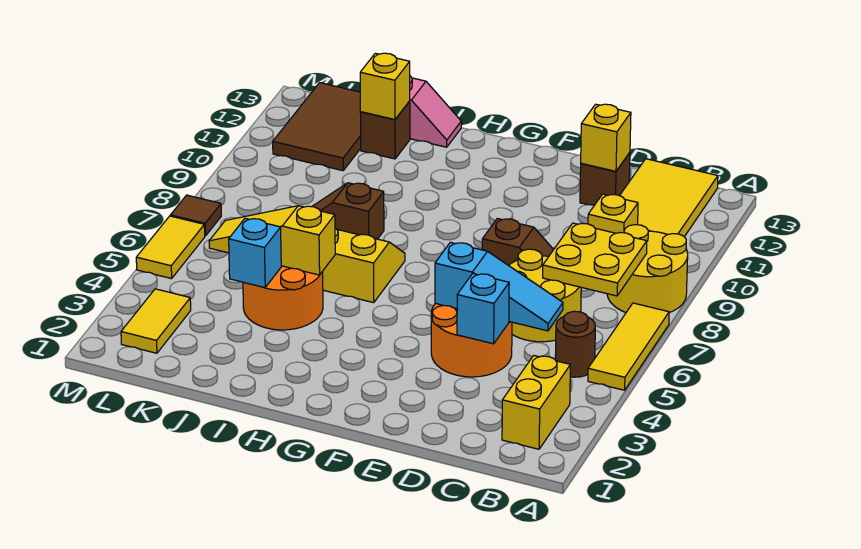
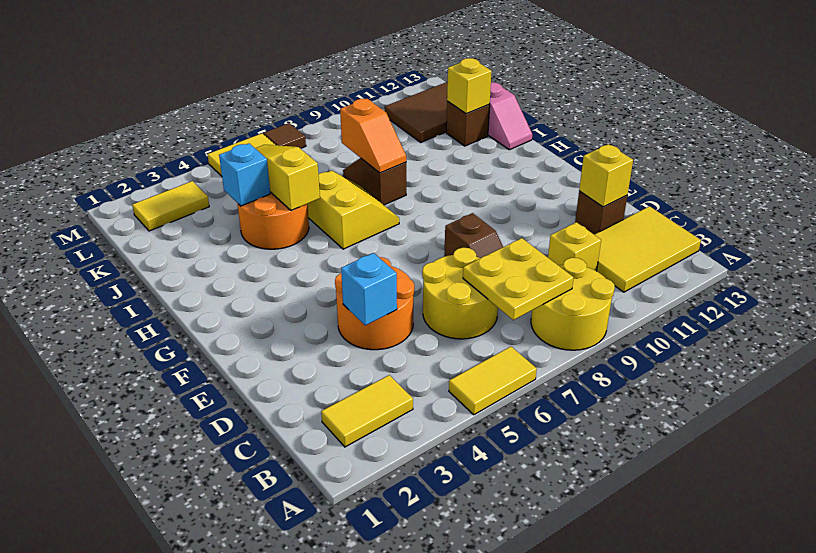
yellow tile A5:A7 level 1 -> yellow tile A5:A6 level 1
yellow brick B2:B3 level 1 -> yellow tile B2:B3 level 1
brown round brick B5 level 1 -> none
cyan slope C5:E5 level 2 top E -> none
none -> orange slope I8:J8 level 2 top J

